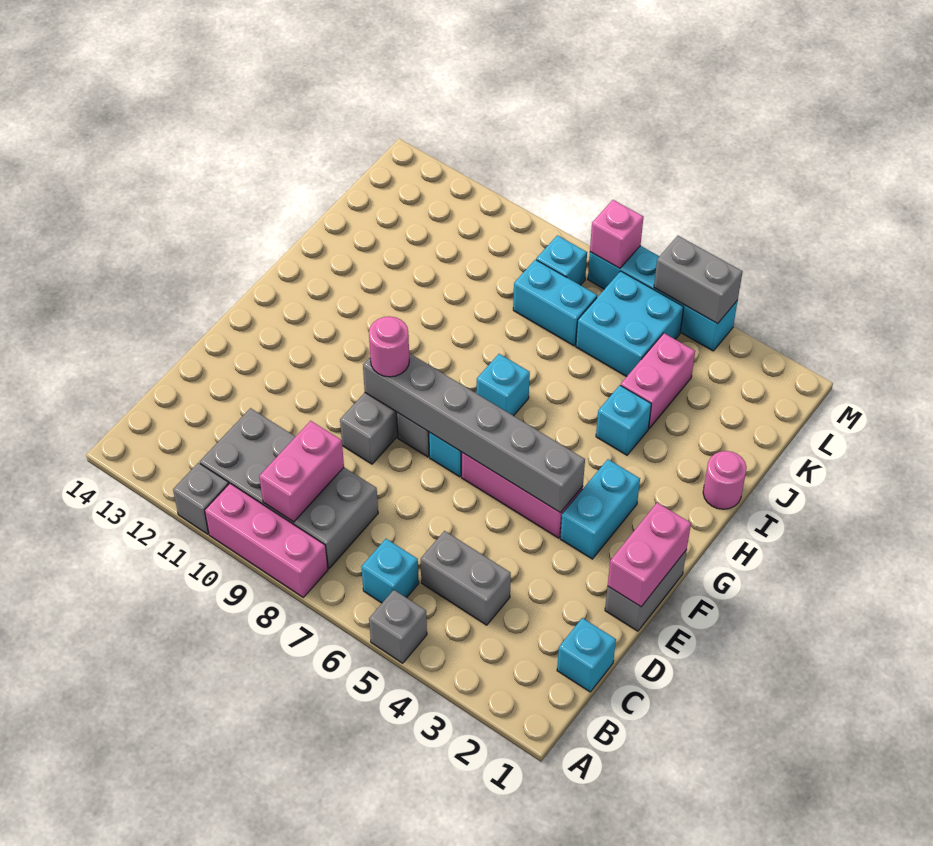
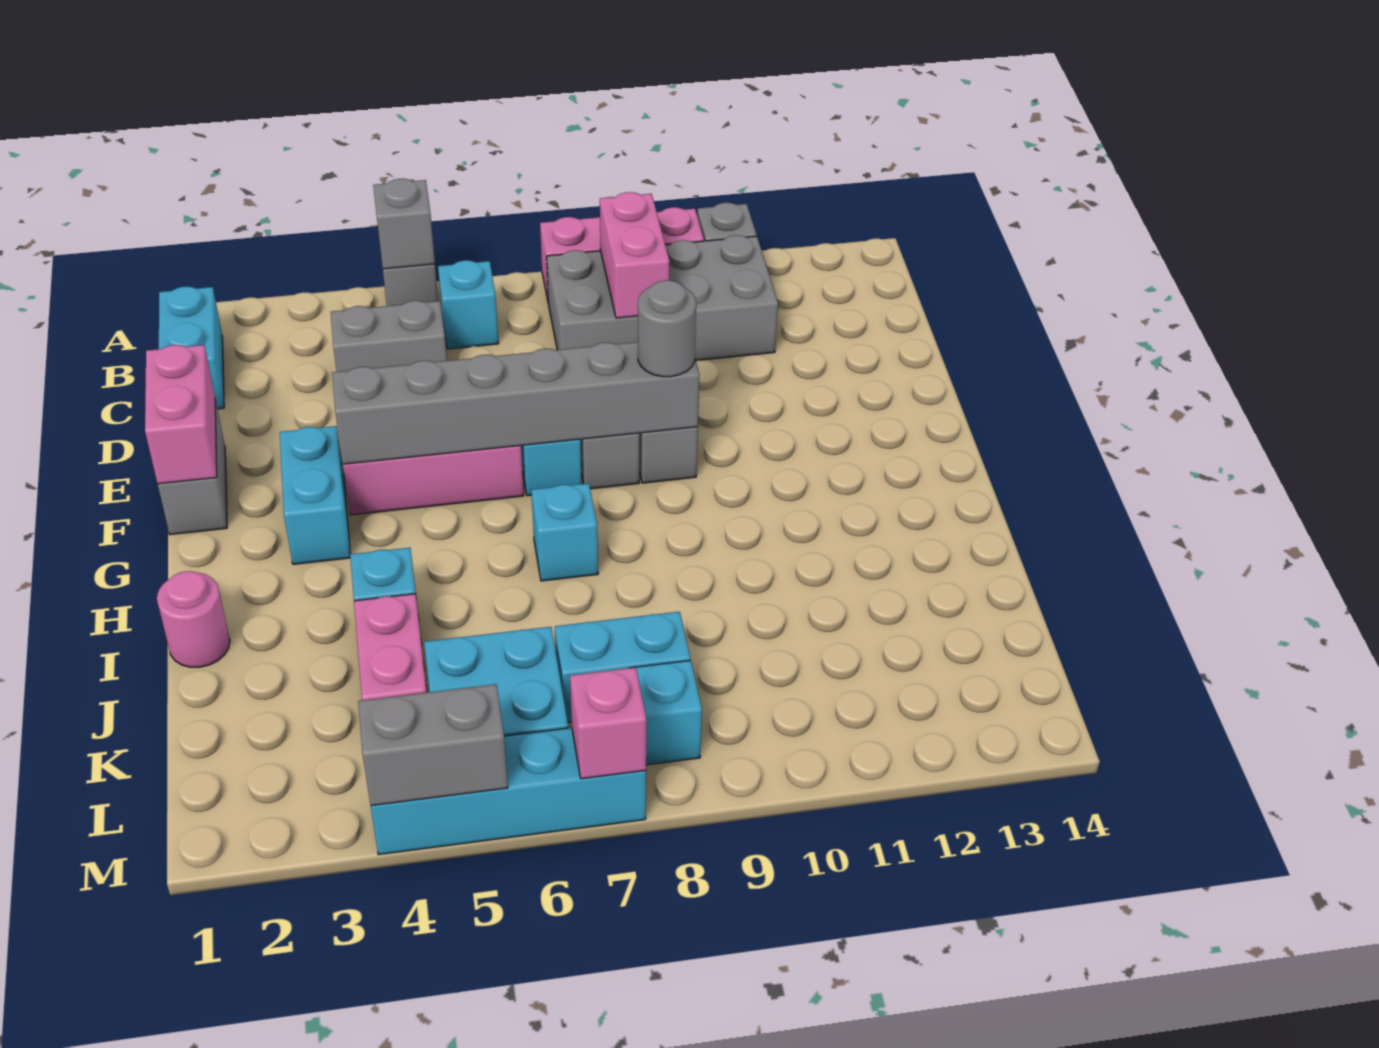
none -> grey brick A5 level 2
cyan brick C1 level 1 -> cyan brick B1:C1 level 1
pink round brick F9 level 3 -> grey round brick F9 level 3

